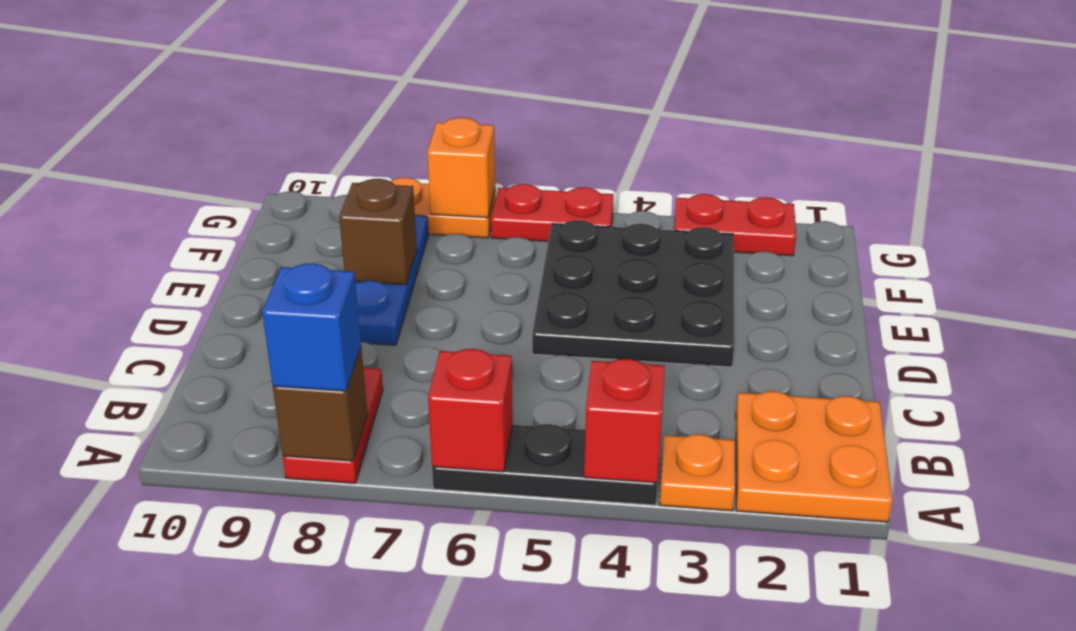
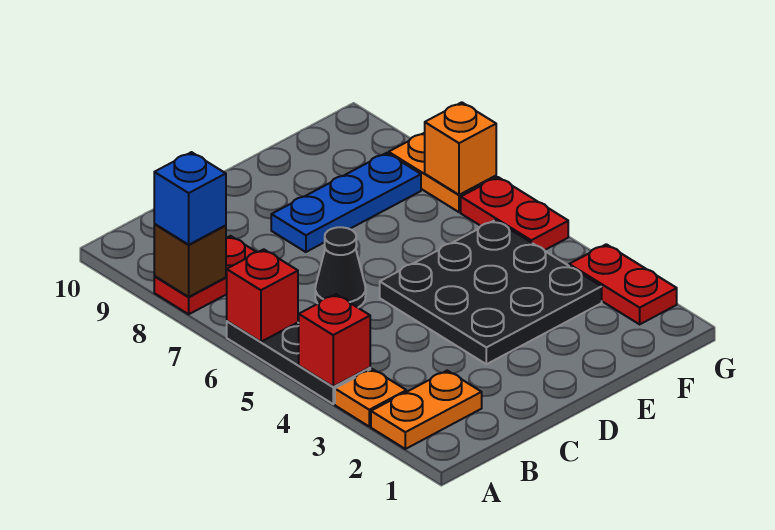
orange plate A1:B2 level 1 -> orange plate A2:B2 level 1
none -> black cone C6 level 1
brown brick E8 level 2 -> none

